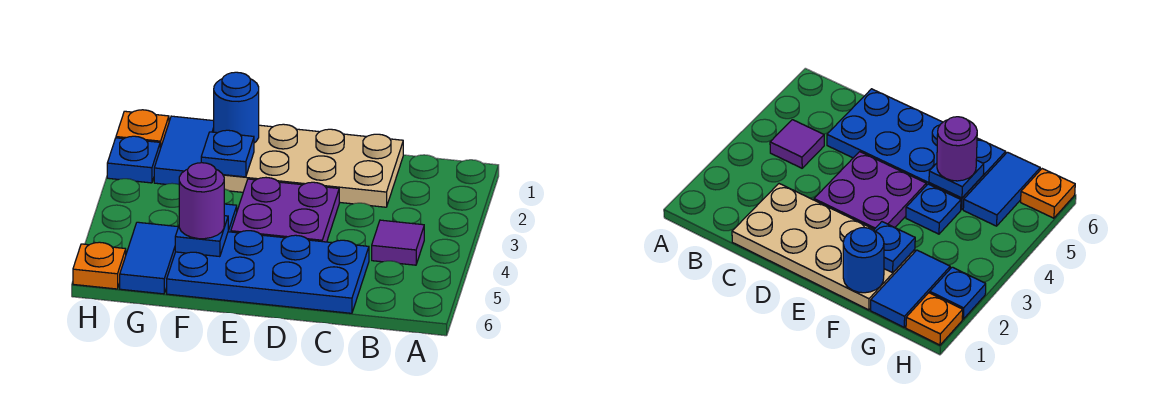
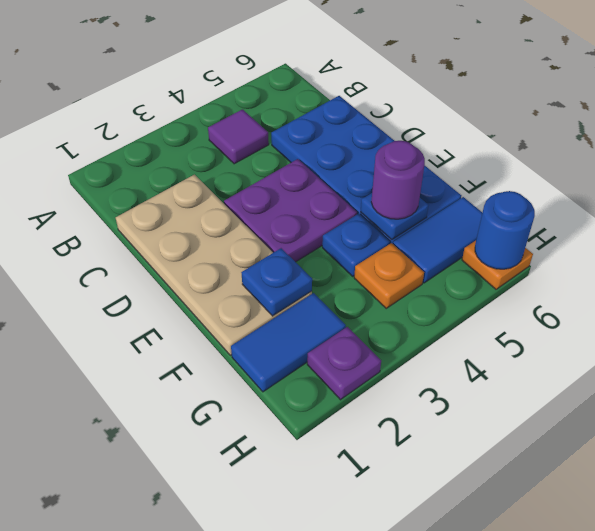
blue round brick F1 level 2 -> blue round brick H6 level 2
orange plate H1 level 1 -> orange plate G4 level 1
blue plate H2 level 1 -> purple plate H2 level 1

